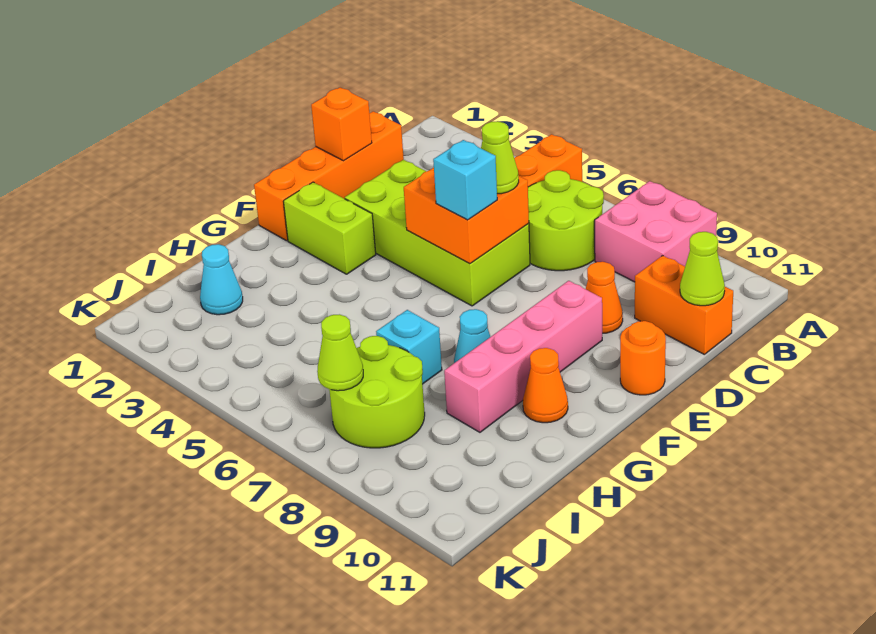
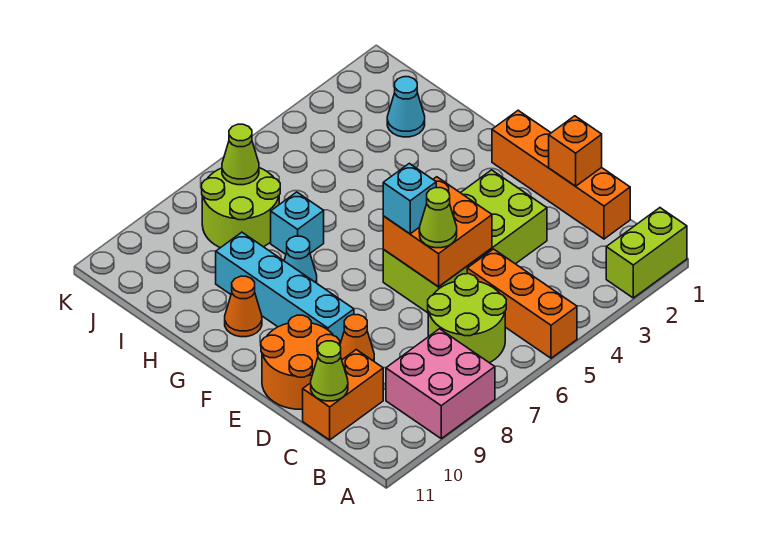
pink brick E9:H9 level 1 -> cyan brick E9:H9 level 1
orange round brick E11 level 1 -> orange round brick D10:E11 level 1
lime brick F2:F3 level 1 -> lime brick A1:A2 level 1

